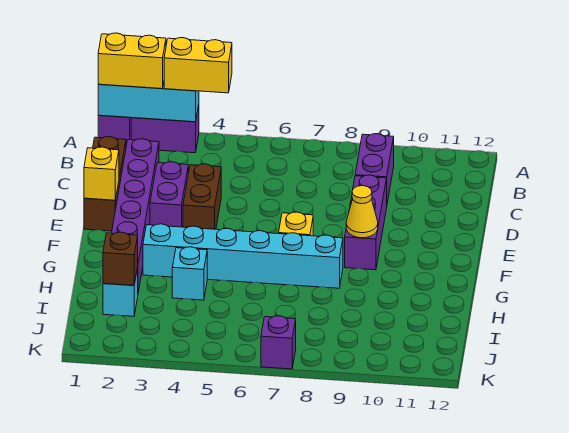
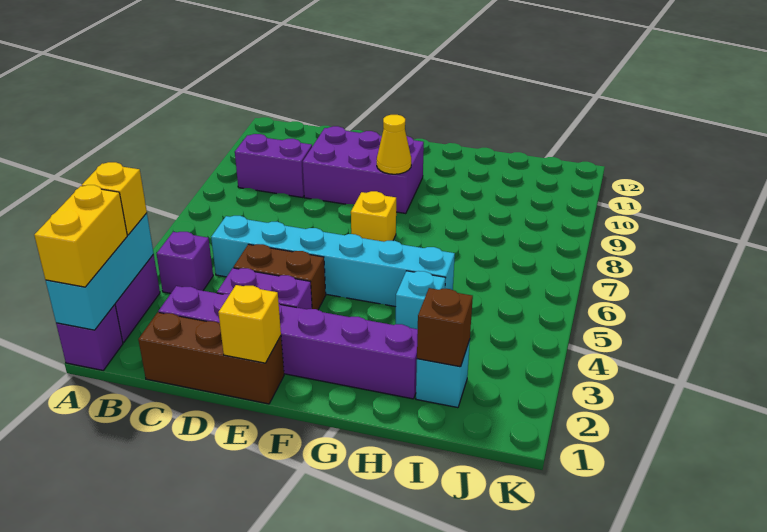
yellow brick A3:A4 level 3 -> yellow brick A3 level 3
purple brick D9:F9 level 1 -> purple brick D9:F10 level 1
cyan brick G3:G8 level 1 -> cyan brick C5:H5 level 1
purple brick K7 level 1 -> purple brick B4 level 1

